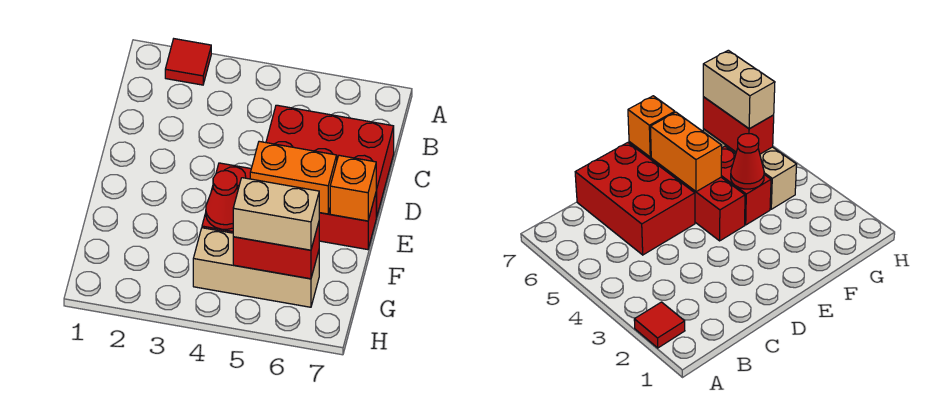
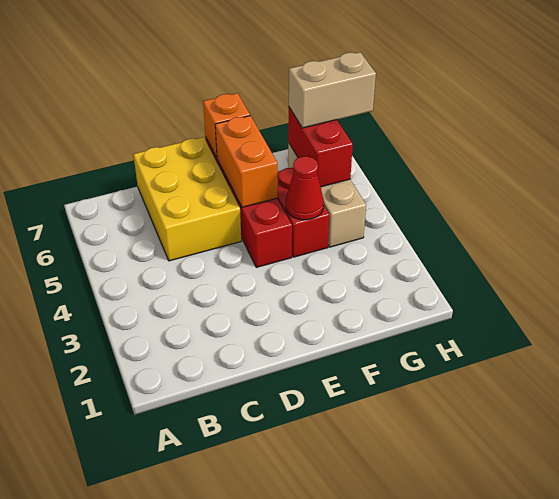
red tile A2 level 1 -> none
red brick C5:D7 level 1 -> yellow brick C5:D7 level 1
tan brick G5:G6 level 3 -> tan brick G6:H6 level 3

